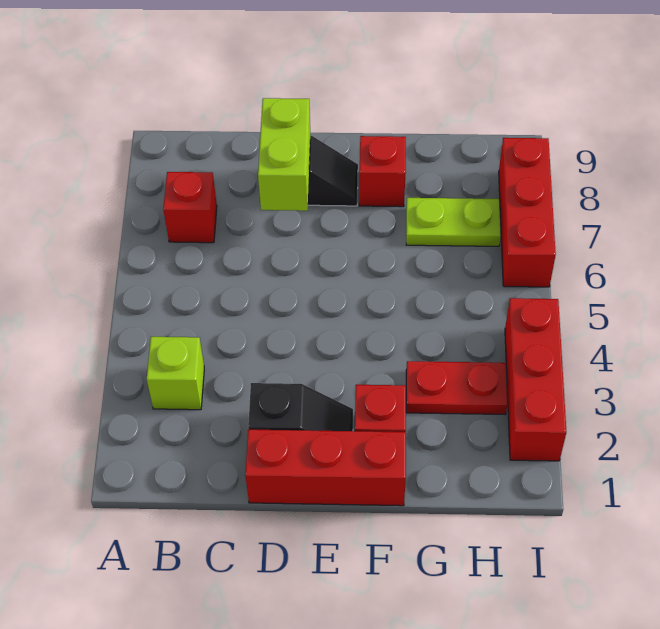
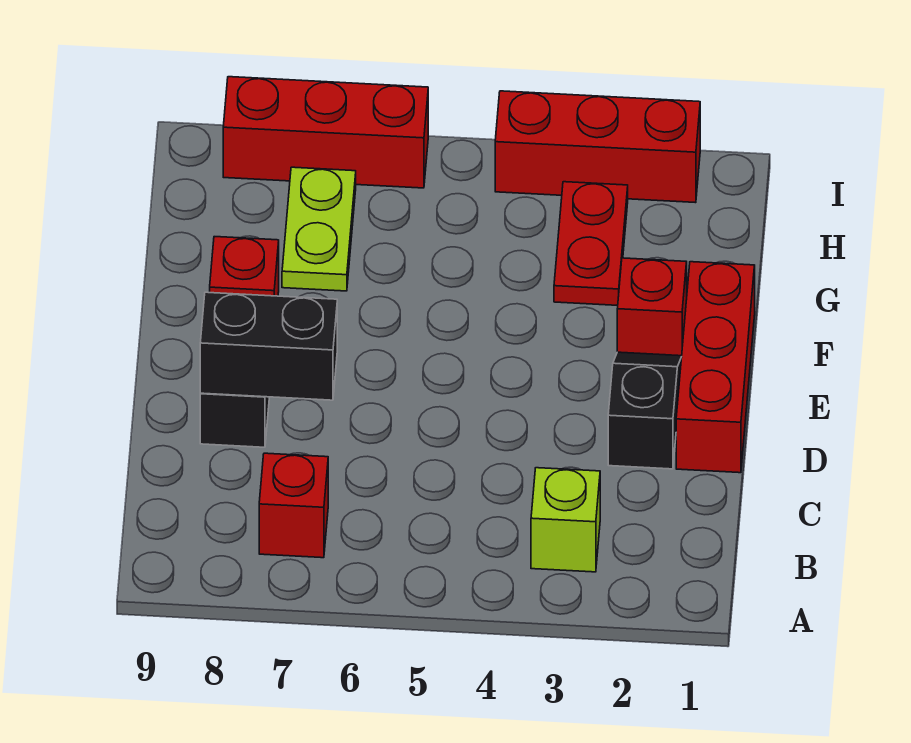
lime brick D7:D8 level 2 -> black brick D7:D8 level 2

